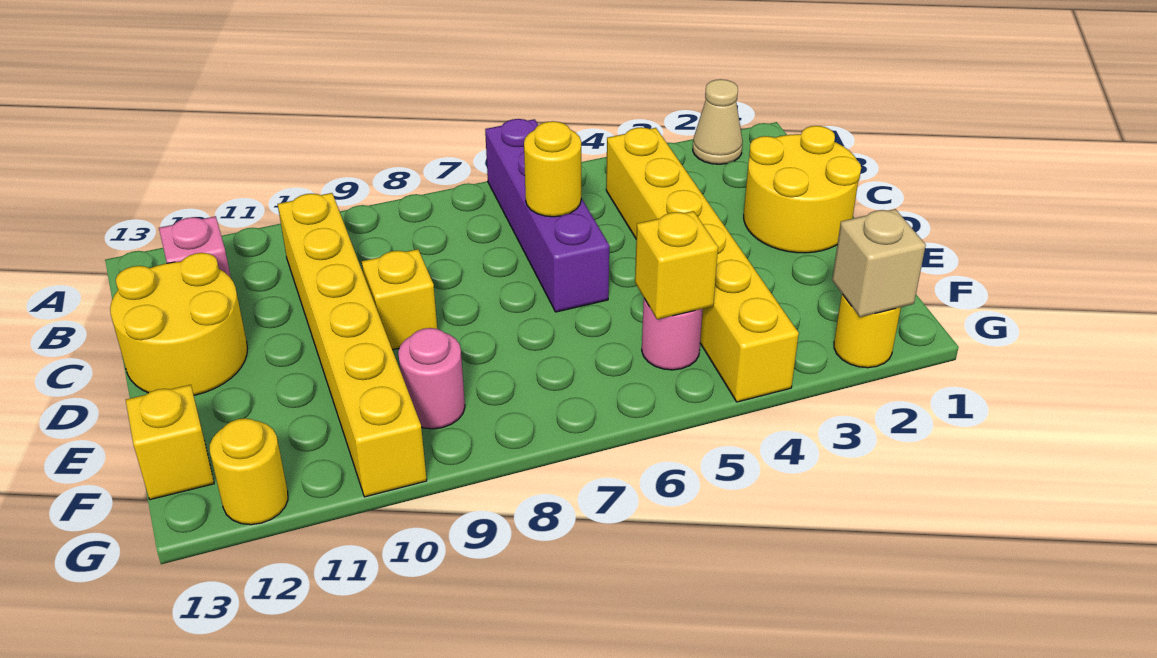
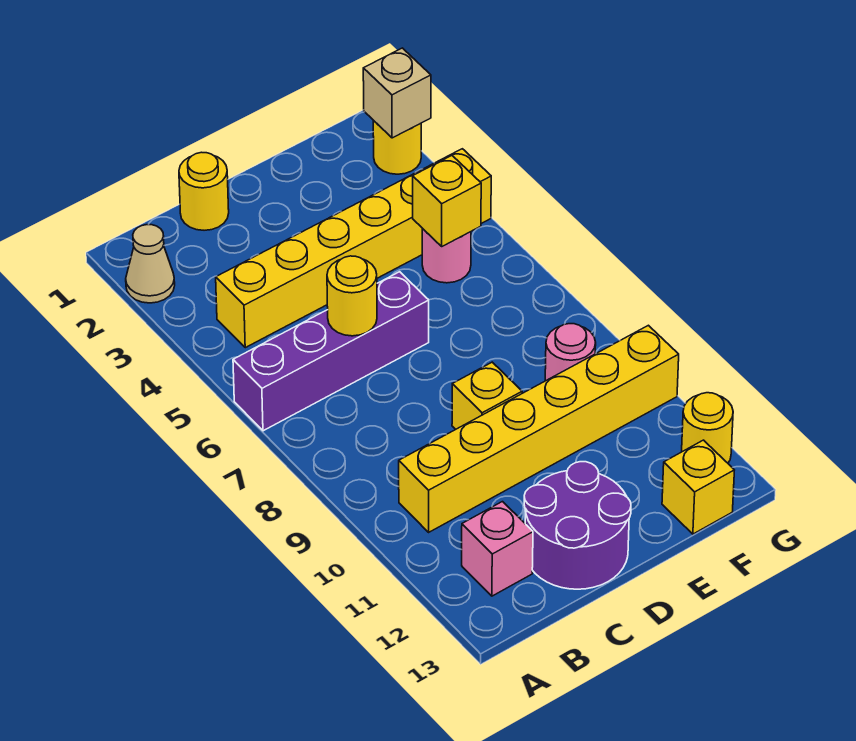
yellow round brick C1:D2 level 1 -> yellow round brick C1 level 1
yellow round brick C12:D13 level 1 -> purple round brick C12:D13 level 1

